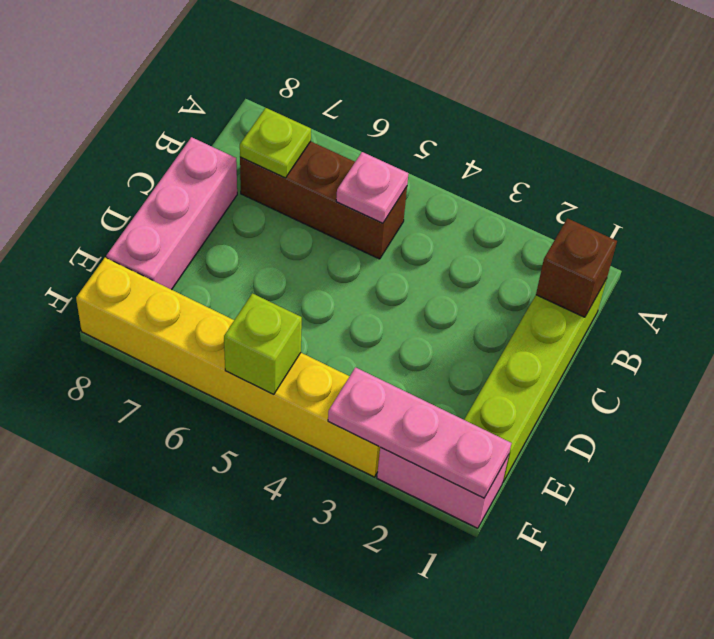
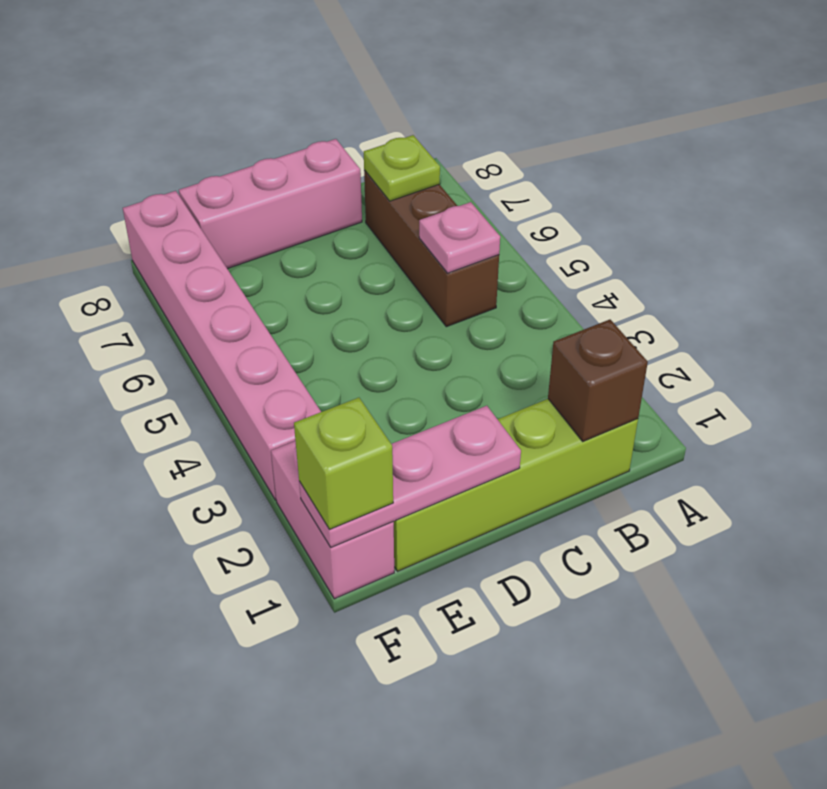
pink plate F1:F3 level 2 -> pink plate D1:F1 level 2
yellow brick F3:F8 level 1 -> pink brick F3:F8 level 1
lime brick F5 level 2 -> lime brick F1 level 3

